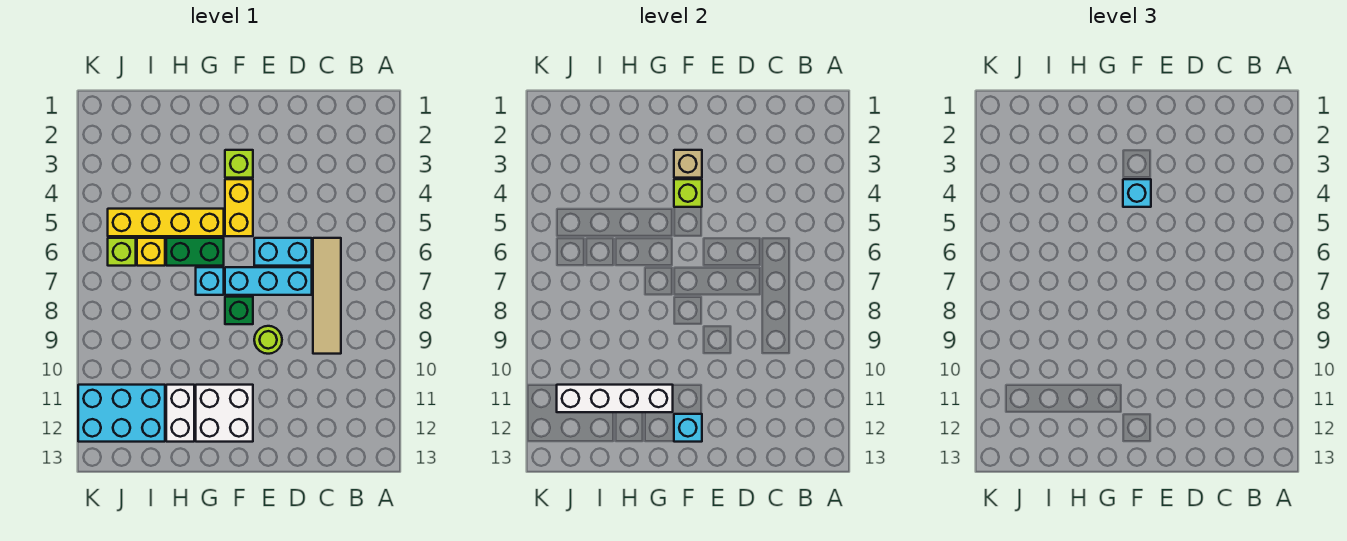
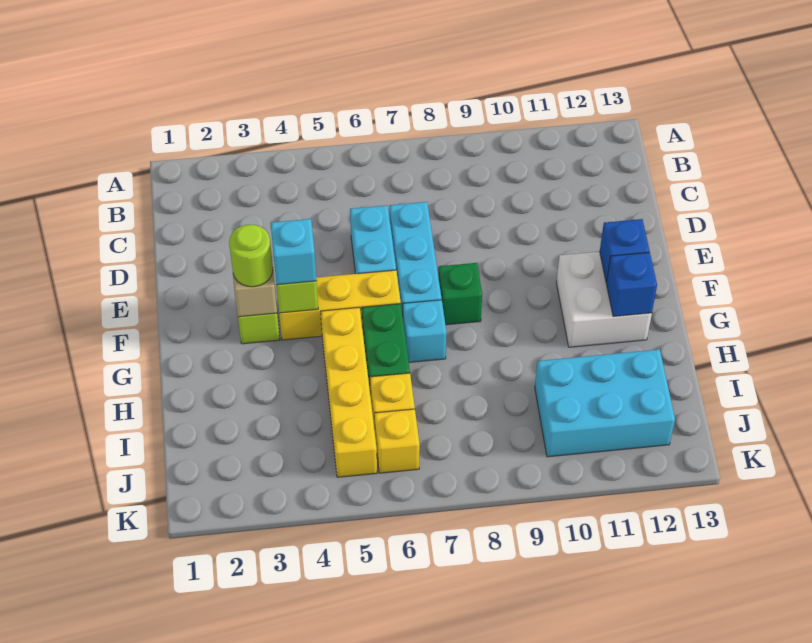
tan tile C6:C9 level 1 -> none
lime round brick E9 level 1 -> lime round brick F3 level 3
yellow brick F4:F5 level 1 -> yellow brick F4:F6 level 1
cyan brick F12 level 2 -> blue brick F12 level 2
white brick G11:J11 level 2 -> none
none -> blue brick G12 level 2
white brick H11:H12 level 1 -> none
cyan brick I11:K12 level 1 -> cyan brick I10:J12 level 1
lime brick J6 level 1 -> yellow brick J6 level 1

